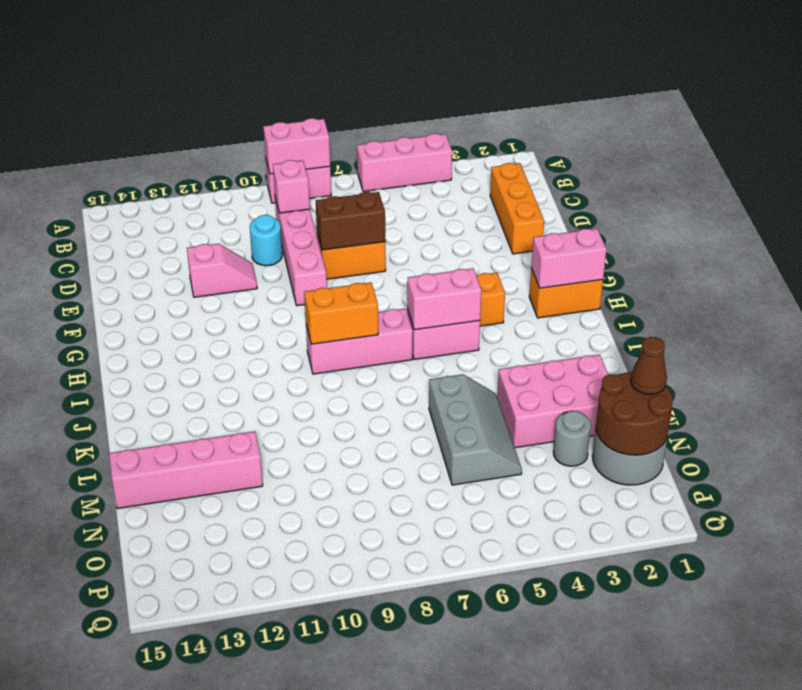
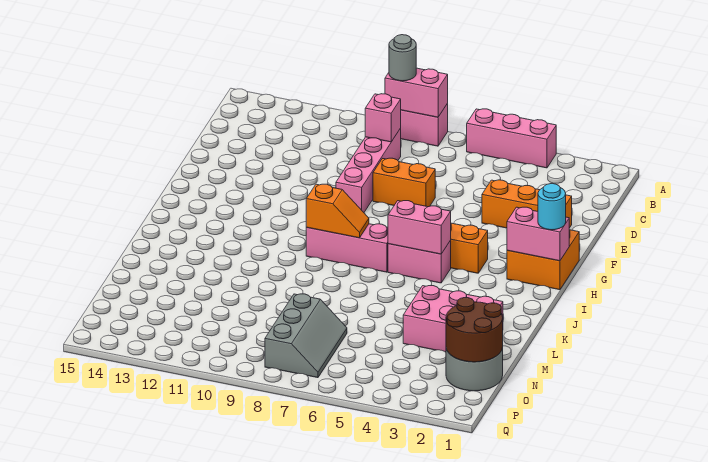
orange brick C2:E2 level 1 -> orange brick E2:E4 level 1
cyan round brick D10 level 1 -> cyan round brick H1 level 3
brown brick E7:E8 level 2 -> none
pink slope E11:E12 level 1 top 12 -> none
orange brick H1:H2 level 1 -> orange brick G1:H2 level 1
orange brick I8:I9 level 2 -> orange slope I8:I9 level 2 top 9
grey slope L5:N6 level 1 top 6 -> grey slope N7:P8 level 1 top 8
pink brick M12:M15 level 1 -> none
brown cone N1 level 3 -> none
grey round brick N3 level 1 -> grey round brick A9 level 3

